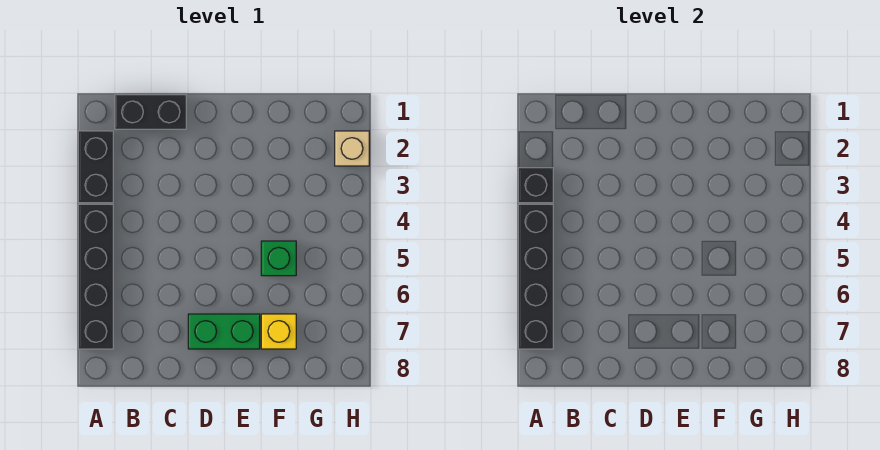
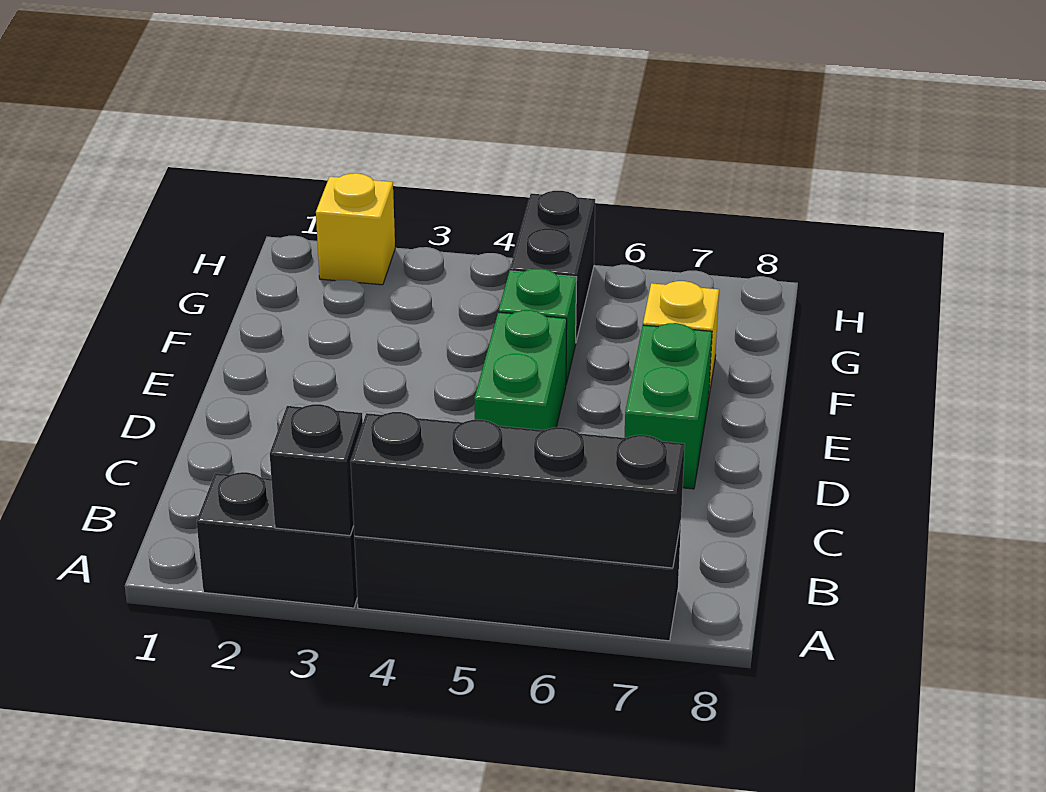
black brick B1:C1 level 1 -> black brick G5:H5 level 1
none -> green brick D5:E5 level 1
tan brick H2 level 1 -> yellow brick H2 level 1

